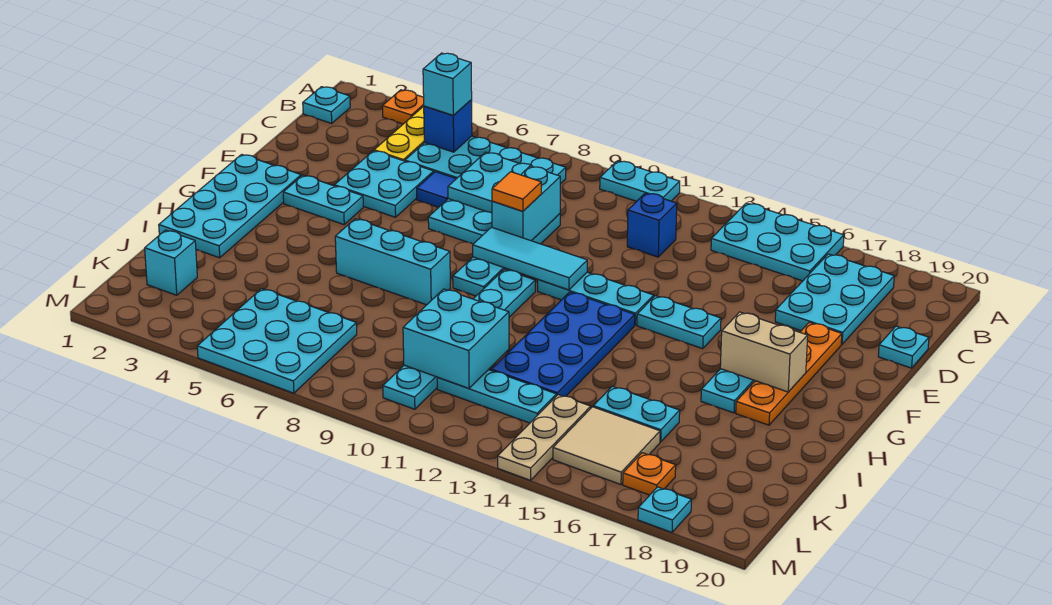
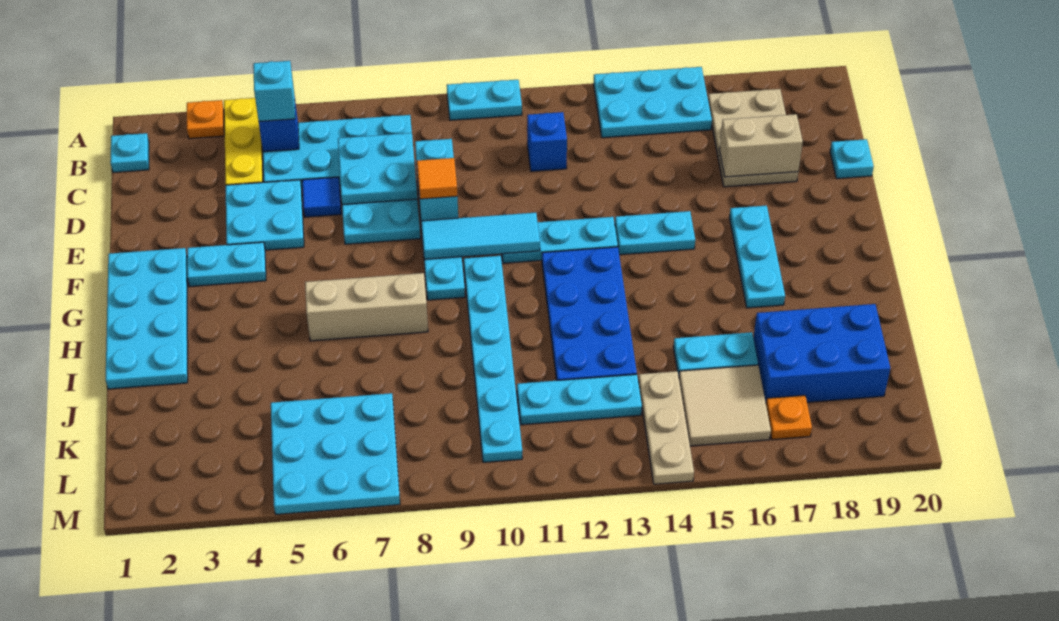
cyan plate B17:D18 level 1 -> tan plate B17:D18 level 1
orange plate E18:H18 level 1 -> none
tan brick G17:G18 level 2 -> tan brick D17:D18 level 2
cyan brick H6:H8 level 1 -> tan brick H6:H8 level 1
cyan brick J10:K11 level 2 -> none
none -> blue brick J17:K19 level 1
cyan brick K2 level 1 -> none
cyan plate M18 level 1 -> none

